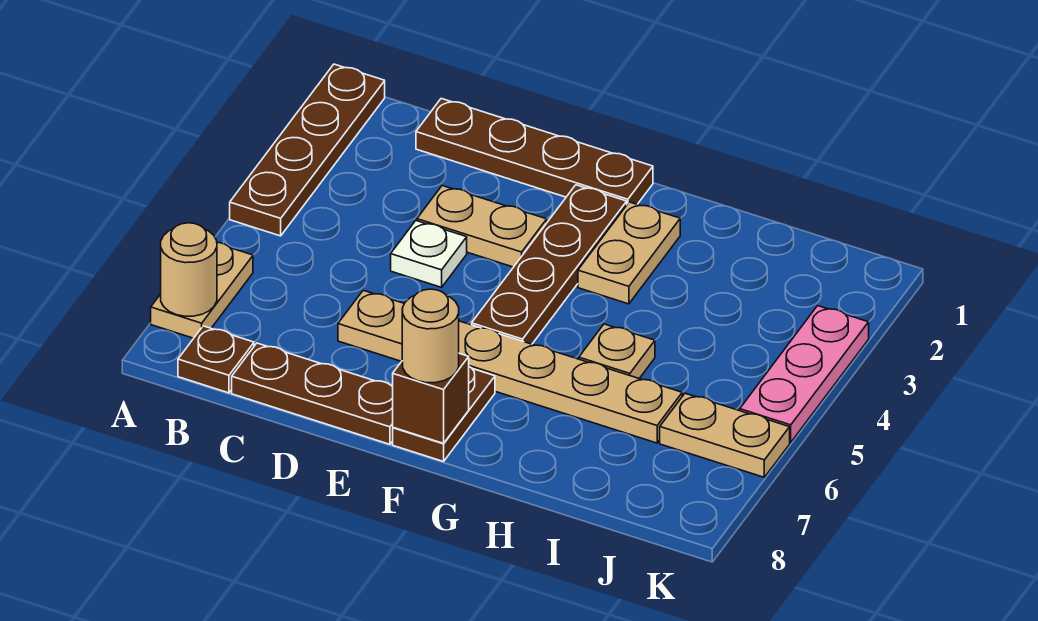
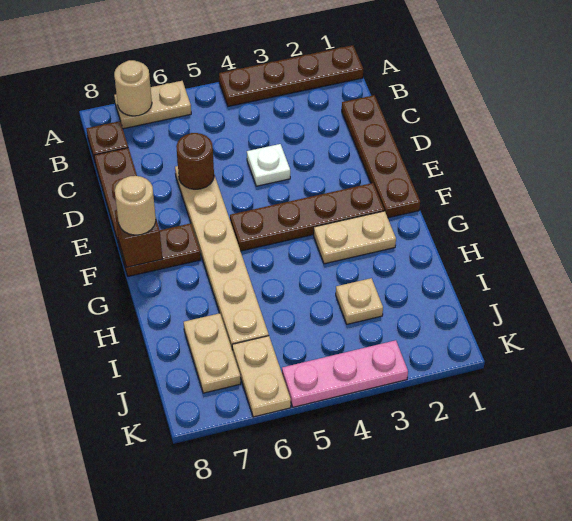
tan plate D3:E3 level 1 -> tan plate I7:J7 level 1
none -> brown round brick D6 level 2
tan plate H5 level 1 -> tan plate I3 level 1

